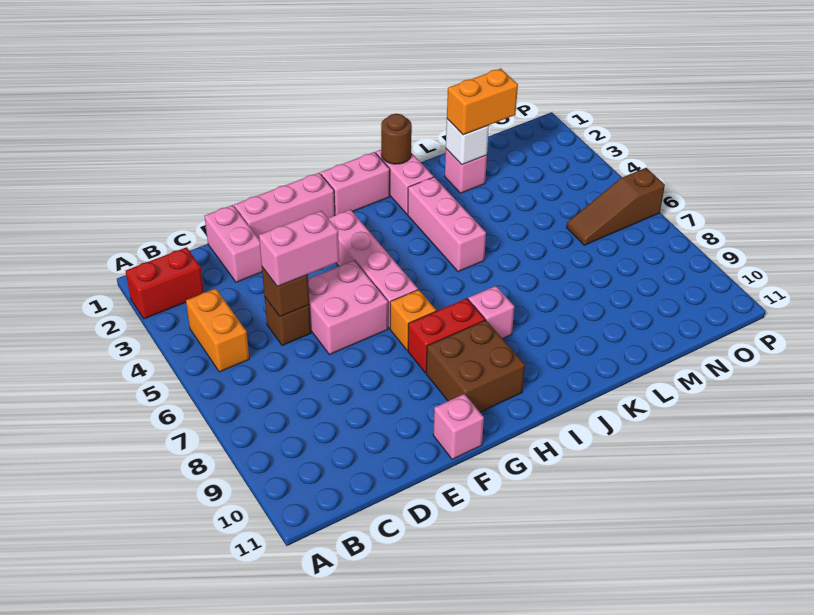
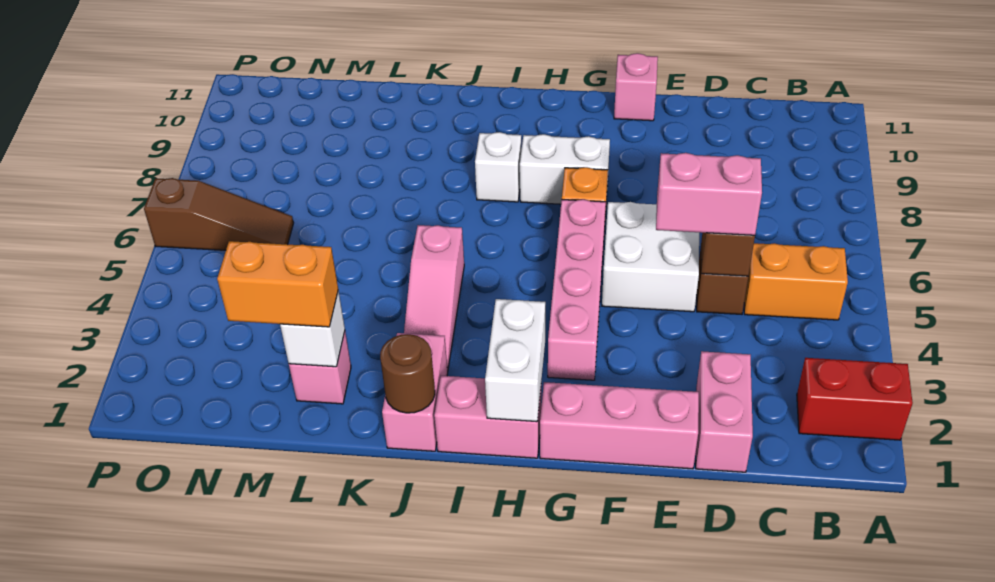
orange brick B4:B5 level 1 -> orange brick B5:C5 level 1
pink brick E5:F6 level 1 -> white brick E5:F6 level 1
red brick G8:H8 level 1 -> white brick G8:H8 level 1
brown brick G9:H10 level 1 -> none
none -> white brick H1:H2 level 2
pink brick I8 level 1 -> white brick I8 level 1
pink brick J3:J5 level 1 -> pink slope J3:J5 level 1 top 5

